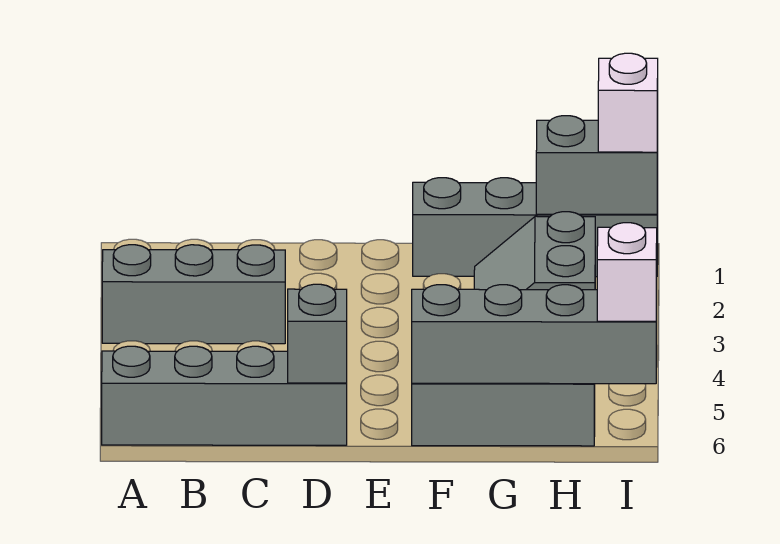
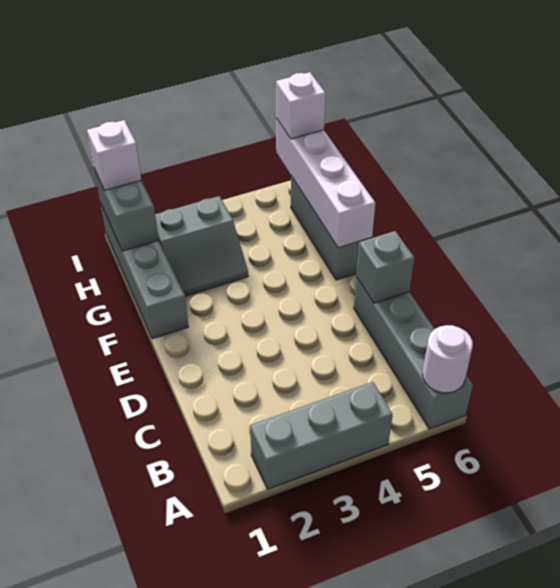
grey brick A3:C3 level 1 -> grey brick A2:A4 level 1
none -> white round brick A6 level 2
grey brick F6:I6 level 2 -> white brick F6:I6 level 2

